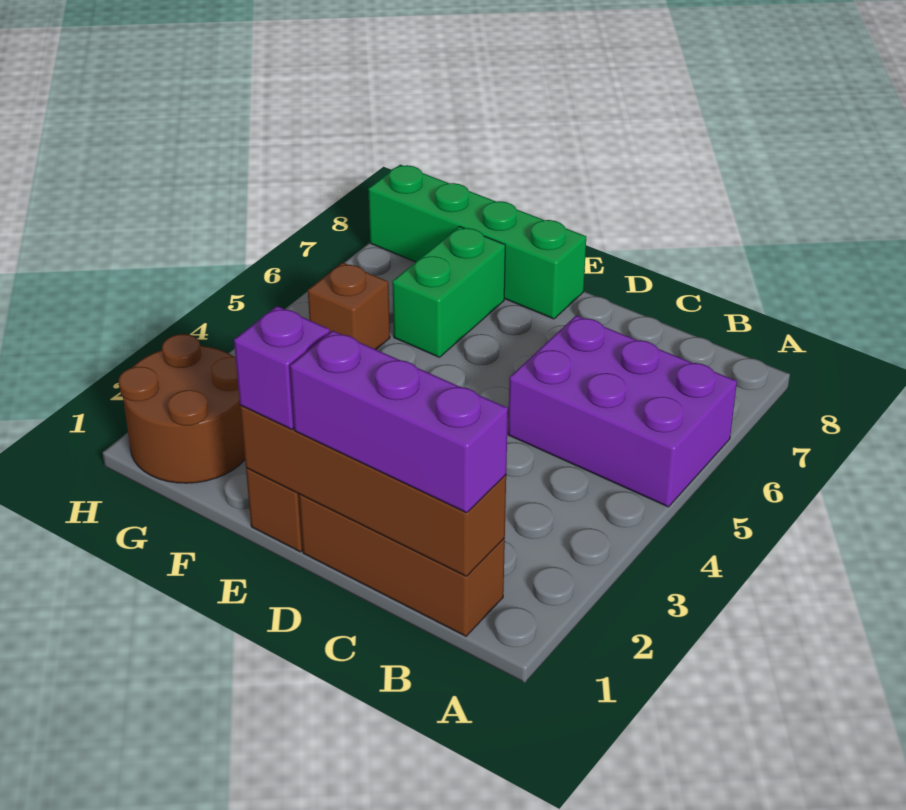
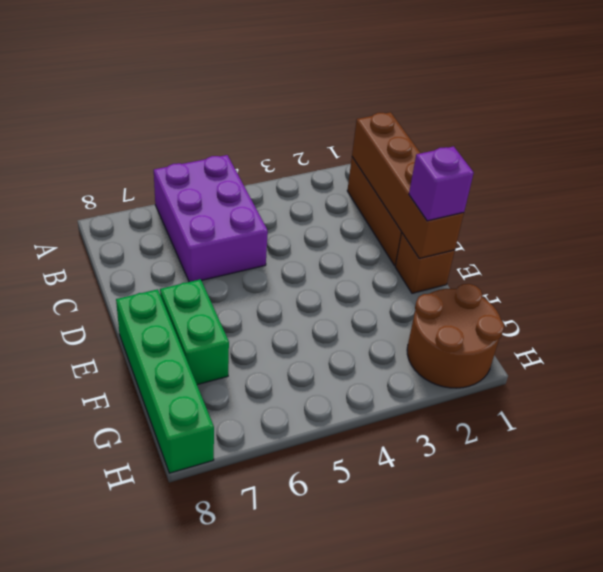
purple brick B1:D1 level 3 -> none
green brick F6:F7 level 1 -> green brick E7:F7 level 1
brown brick G5 level 1 -> none

